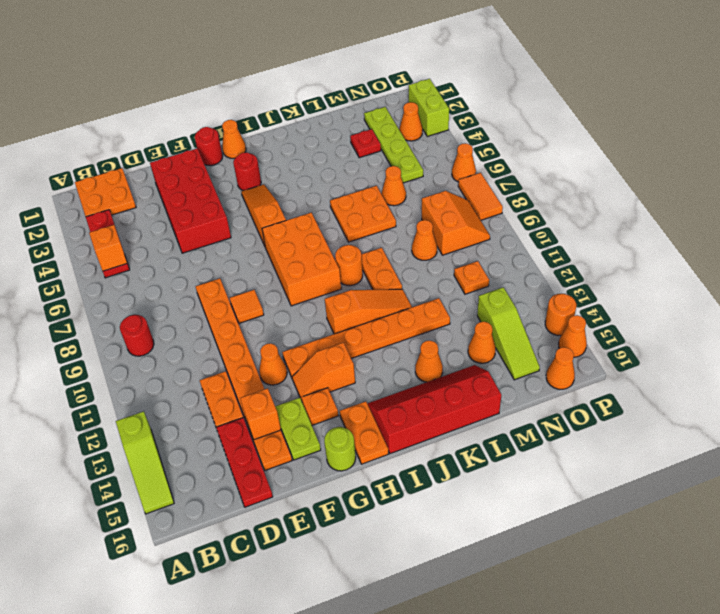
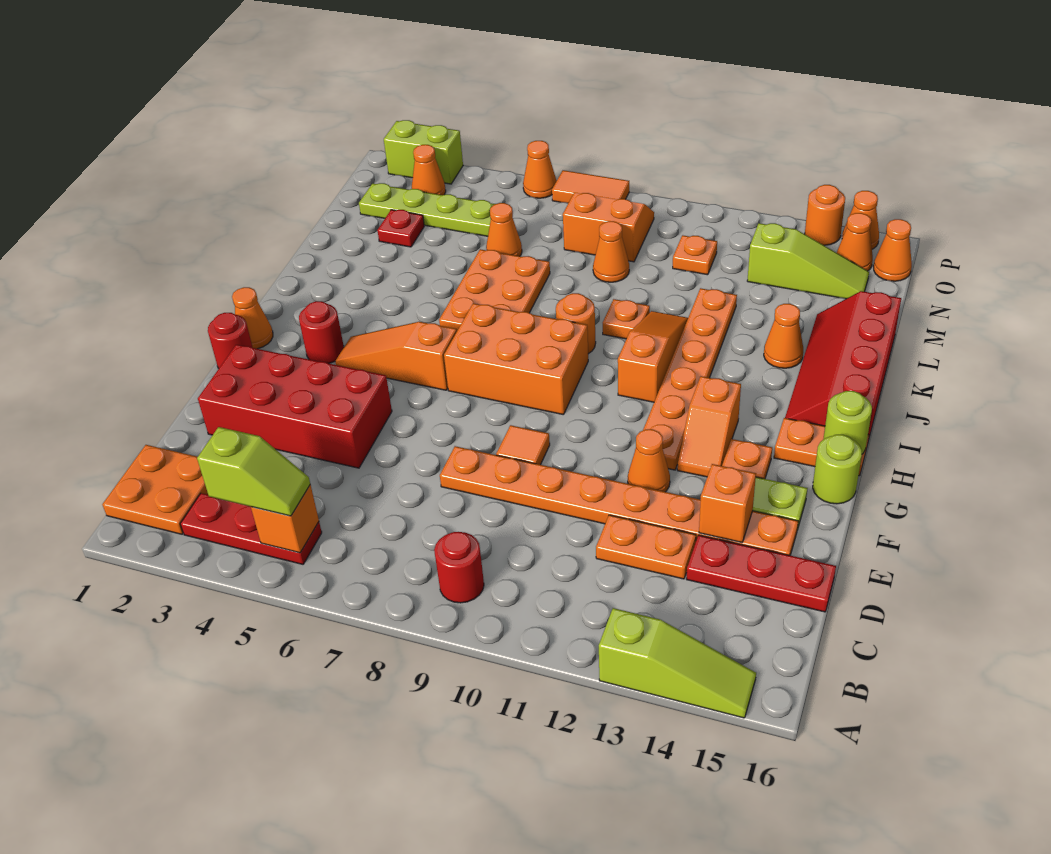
none -> lime slope B4:B5 level 3 top 4
none -> lime round brick H16 level 2
orange plate K6:L7 level 1 -> orange plate J6:L7 level 1
orange plate K9:K10 level 1 -> orange plate K10 level 1
orange cone M14 level 1 -> orange cone O15 level 1

